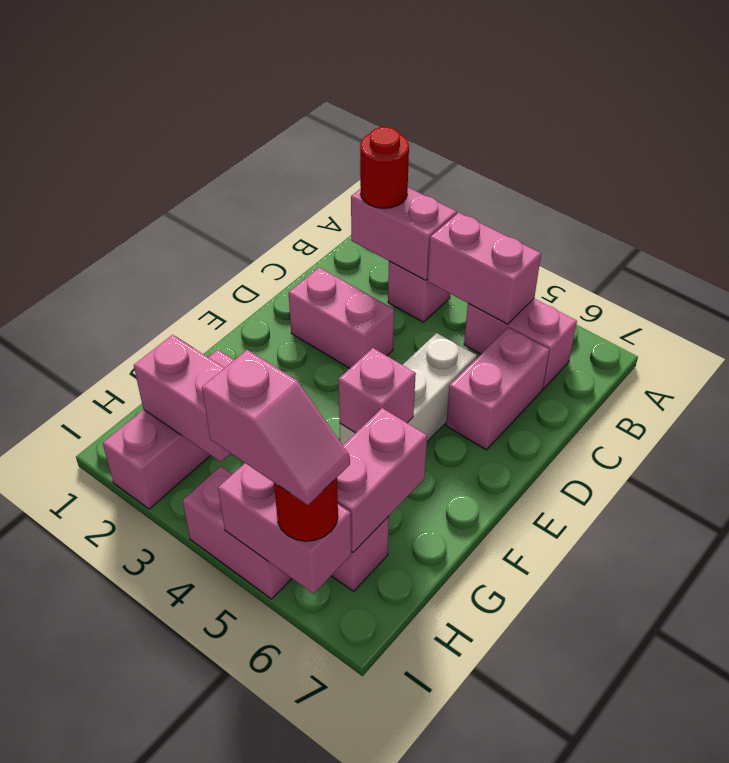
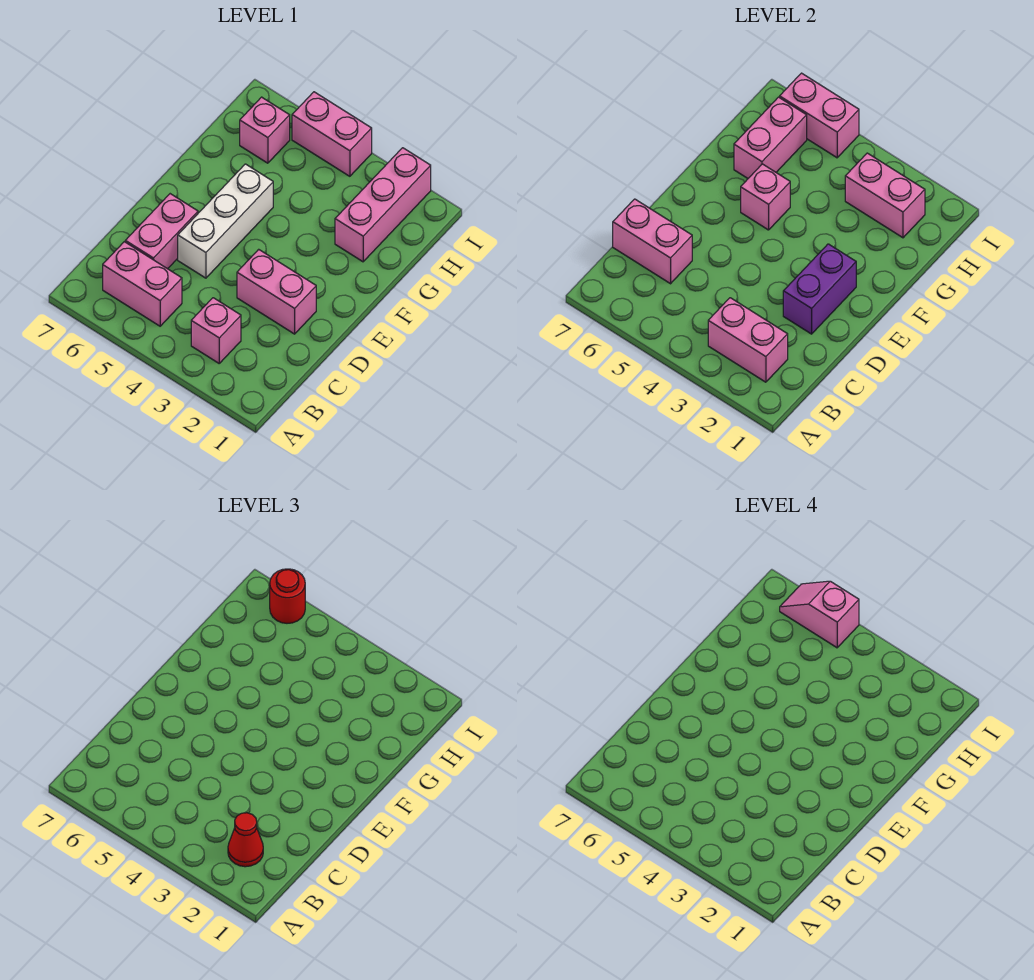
red round brick B2 level 3 -> red cone B2 level 3
pink brick B4:B5 level 2 -> pink brick C6:C7 level 2
none -> purple brick D2:E2 level 2

